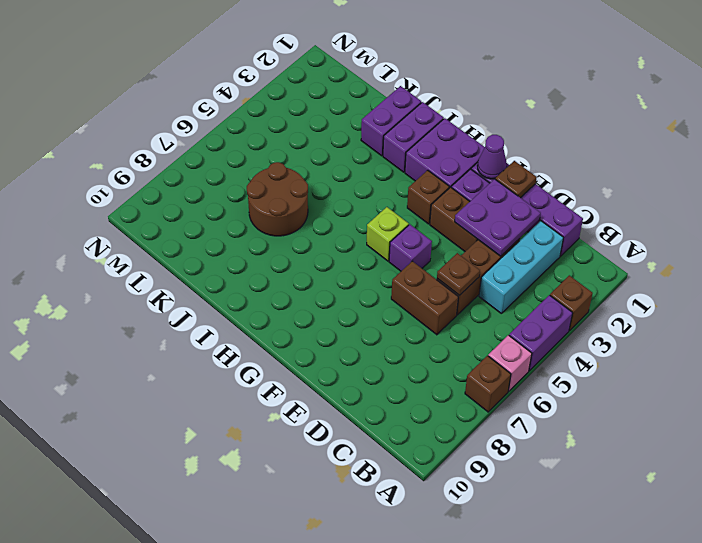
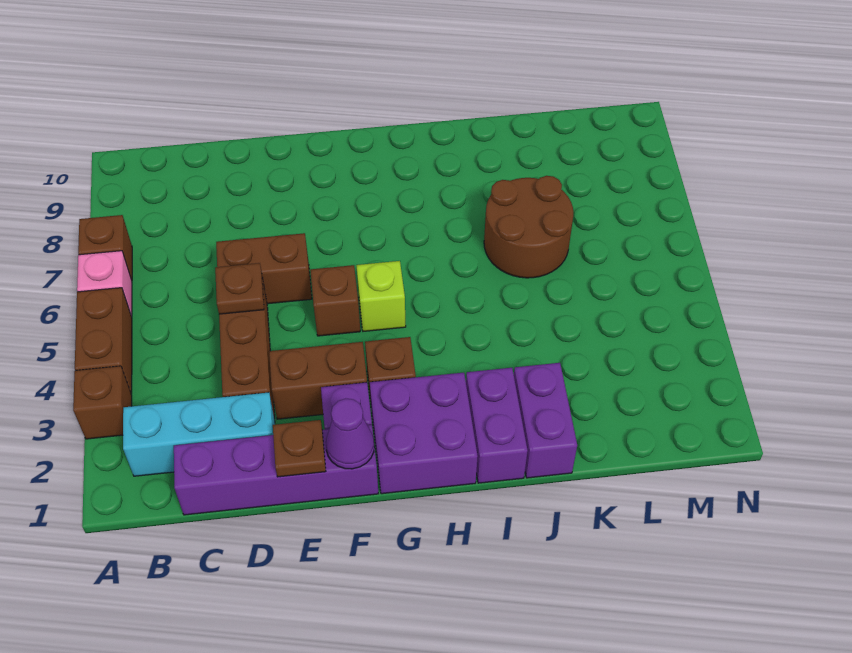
purple brick A4:A5 level 1 -> brown brick A4:A5 level 1
cyan brick C2:C4 level 1 -> cyan brick B2:D2 level 1
purple plate D2:E3 level 2 -> none
purple brick F5 level 1 -> brown brick F5 level 1

